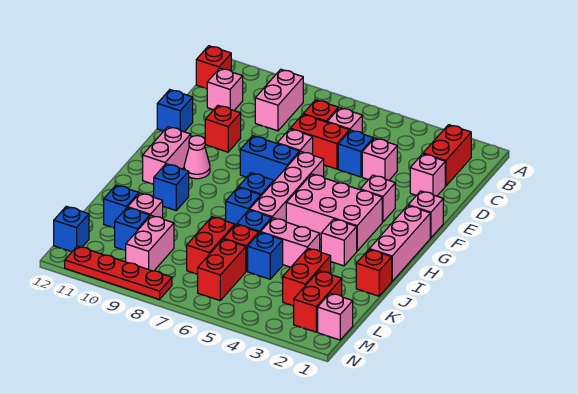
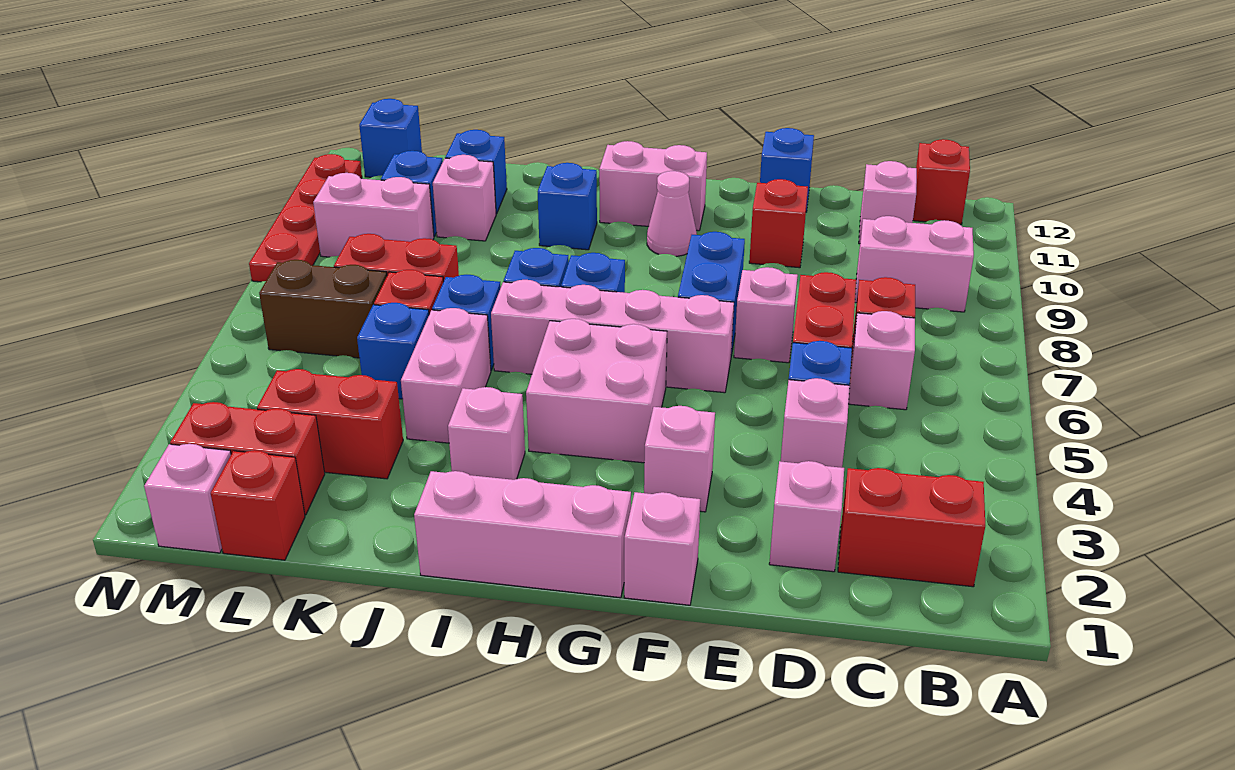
pink brick G3:H5 level 1 -> pink brick G4:H5 level 1
red brick J1 level 1 -> red brick L1 level 1
red brick L6:M6 level 1 -> brown brick L6:M6 level 1

